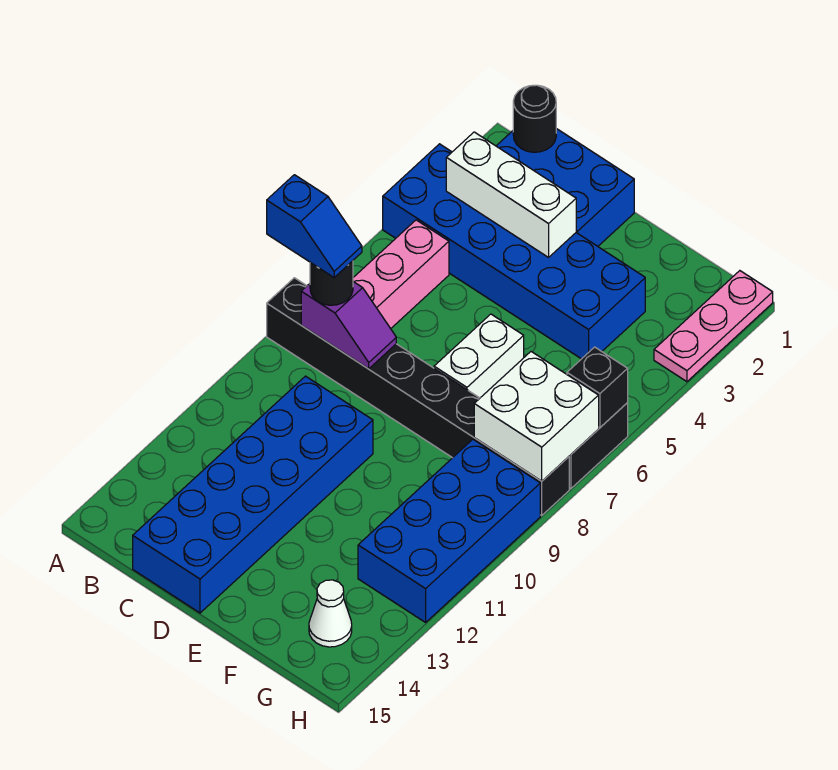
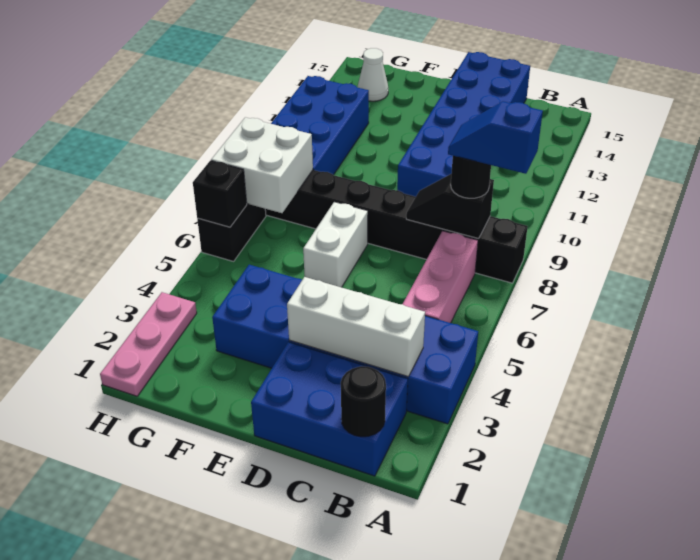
purple slope B8:C8 level 2 top B -> black slope B8:C8 level 2 top B

